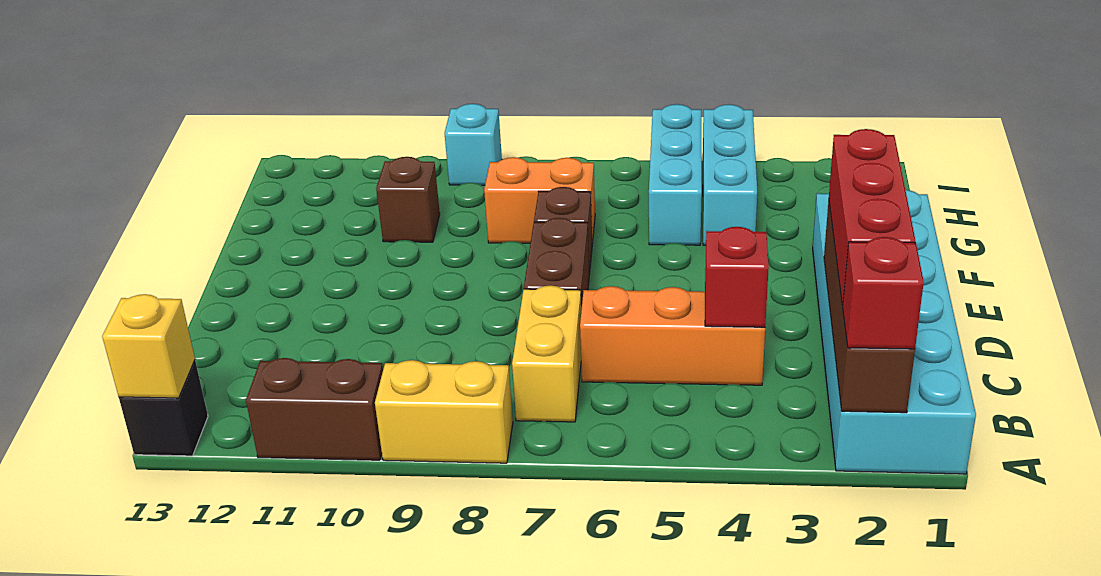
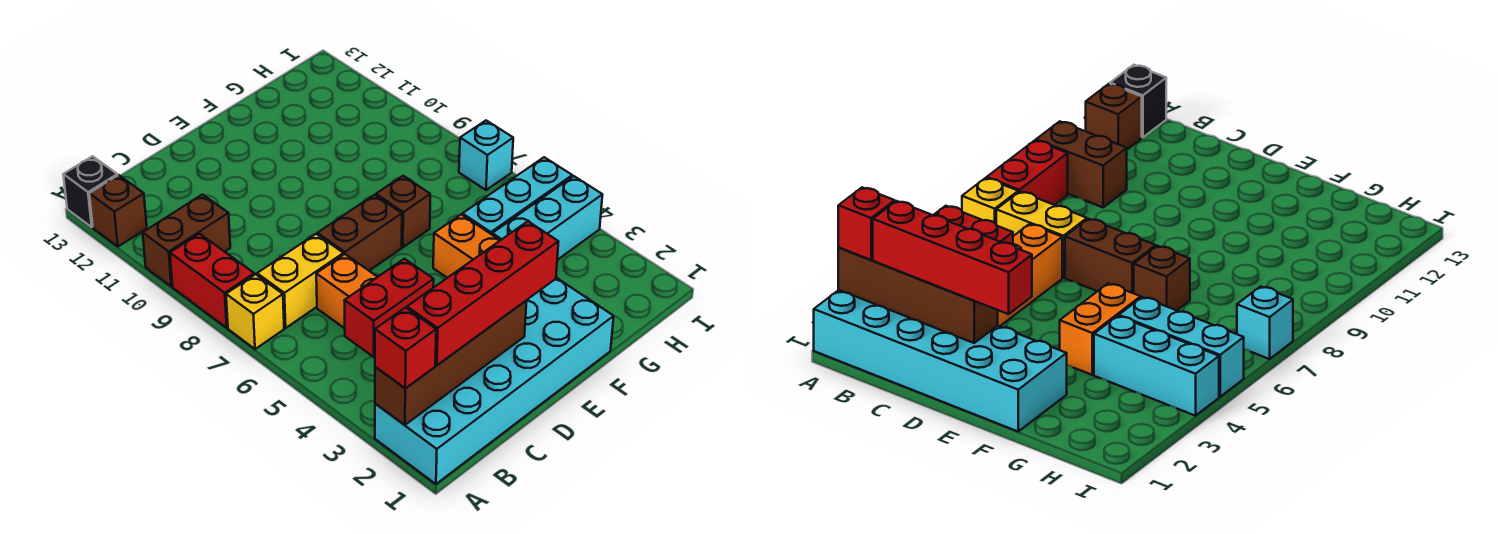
yellow brick A8:A9 level 1 -> red brick A8:A9 level 1
brown brick A10:A11 level 1 -> brown brick A10:B10 level 1
yellow brick A13 level 2 -> yellow brick A7 level 1
red brick B2:D2 level 3 -> red brick B2:E2 level 3
red brick C4 level 2 -> red brick B4:C4 level 2
orange brick G7:G8 level 1 -> orange brick F4:F5 level 1
brown brick G10 level 1 -> brown brick A12 level 1
cyan brick I9 level 1 -> cyan brick I7 level 1

